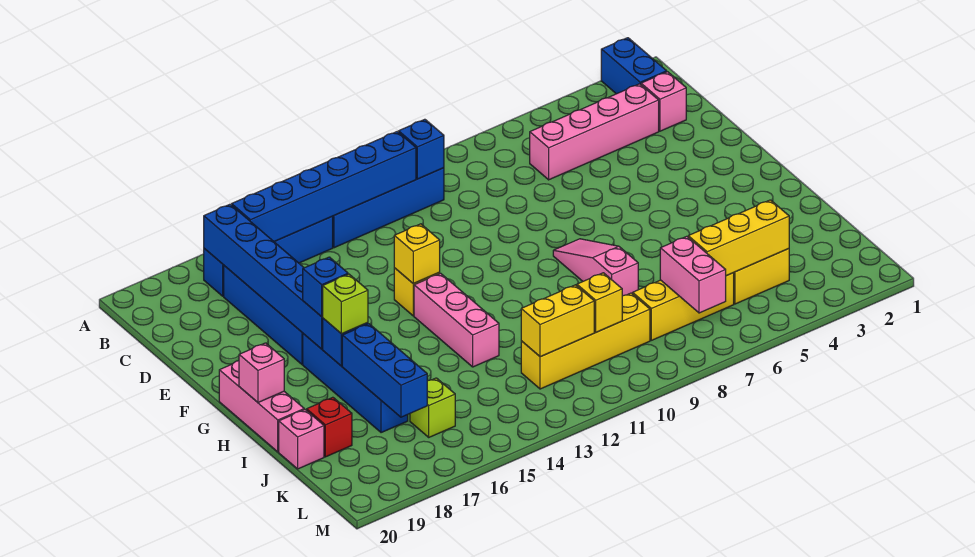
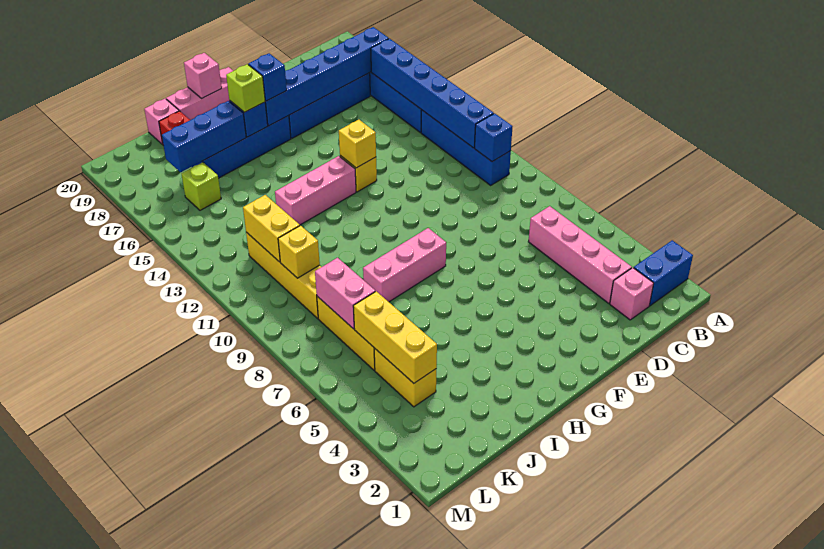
pink slope G8:I8 level 1 top I -> pink brick G8:I8 level 1
pink brick K7:L7 level 2 -> pink brick K7:K8 level 2

